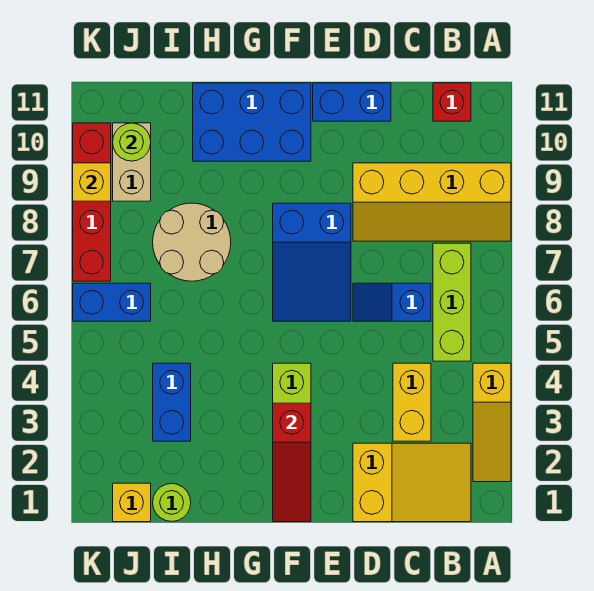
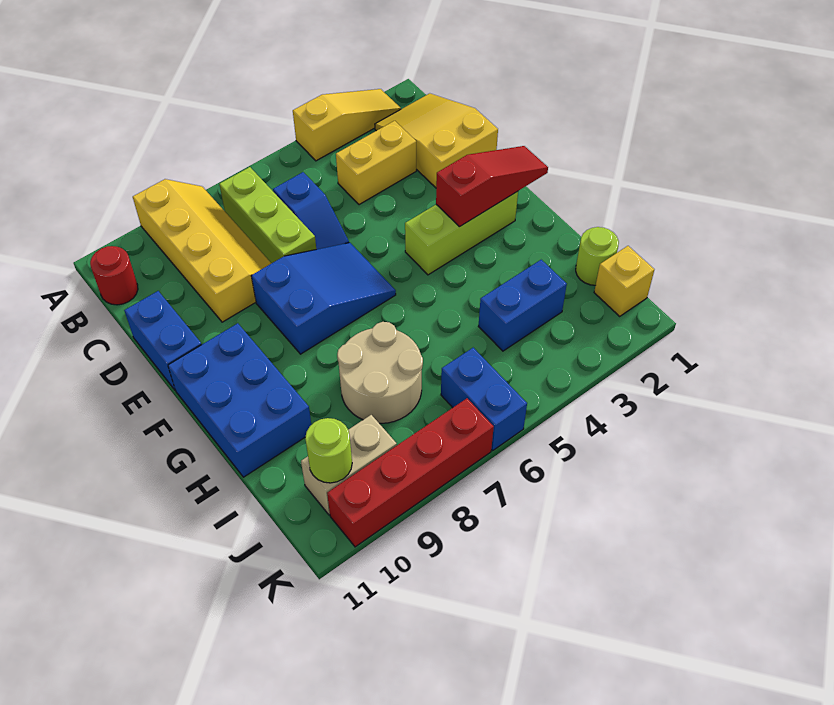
lime brick B5:B7 level 1 -> lime brick B7:D7 level 1
red brick B11 level 1 -> red round brick B11 level 1
yellow brick K9 level 2 -> none

